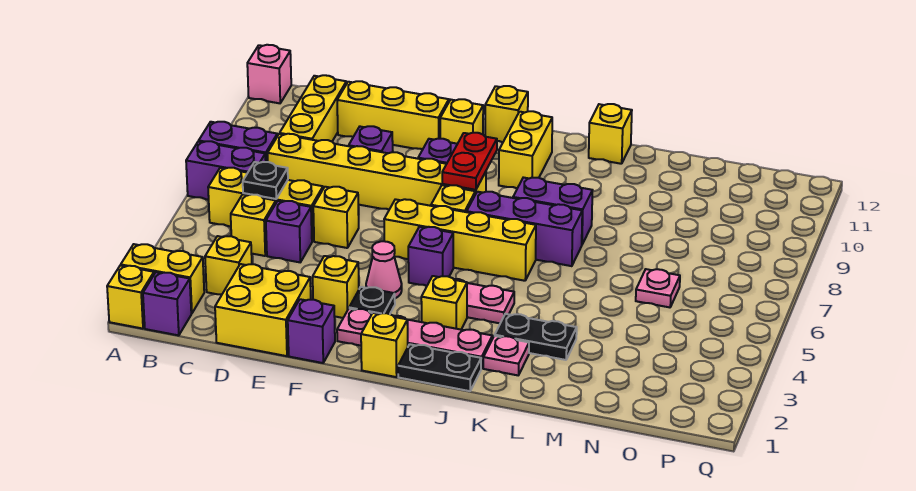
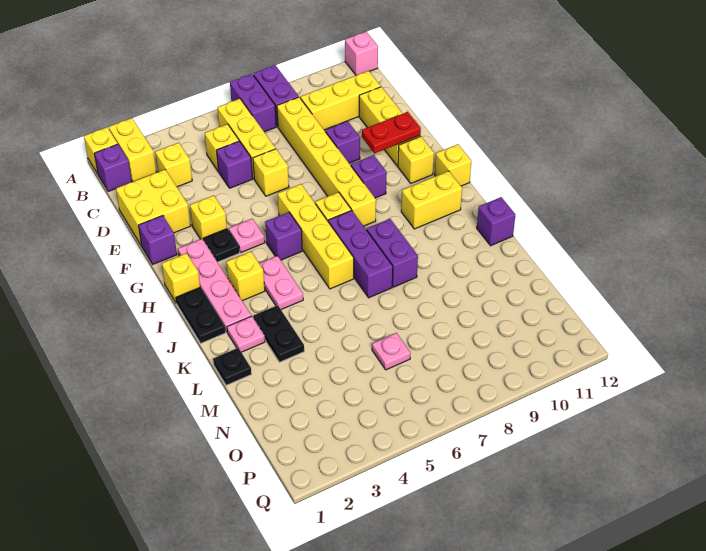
black plate C6 level 2 -> black plate L1 level 1
pink cone G4 level 1 -> pink plate G4 level 1
red plate H8:H9 level 2 -> red plate F10:F11 level 2
yellow brick K12 level 1 -> purple brick K12 level 1

